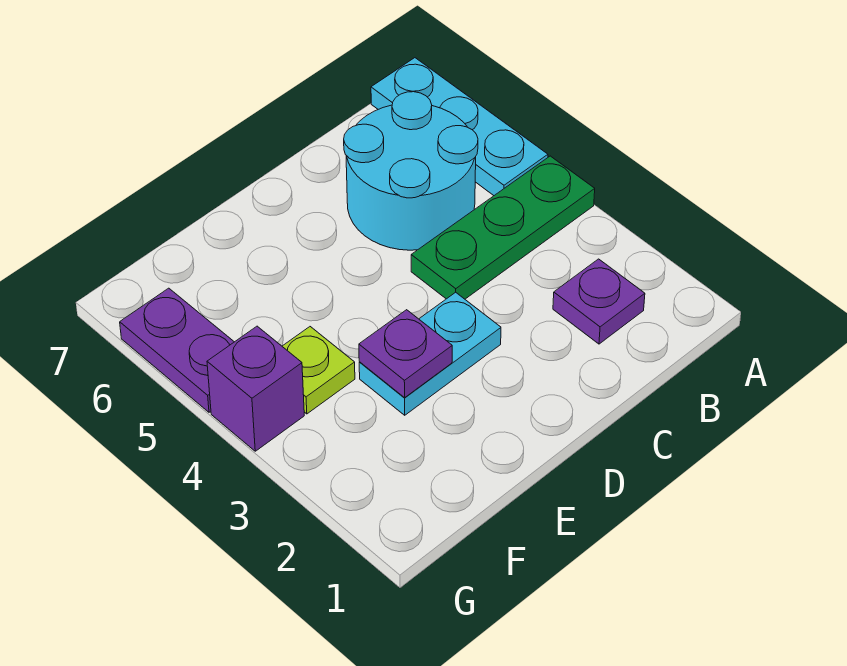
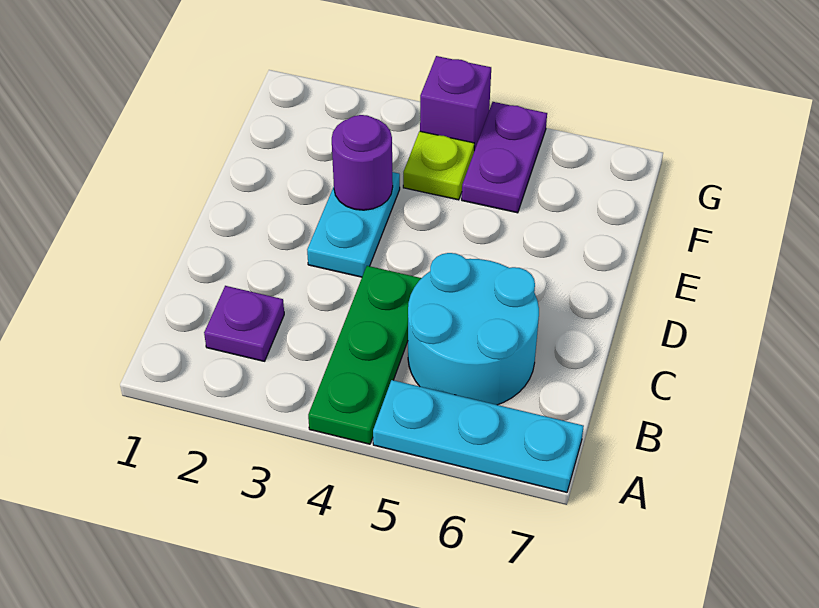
purple plate E3 level 2 -> purple round brick E3 level 2
purple plate G5:G6 level 1 -> purple plate F5:G5 level 1

